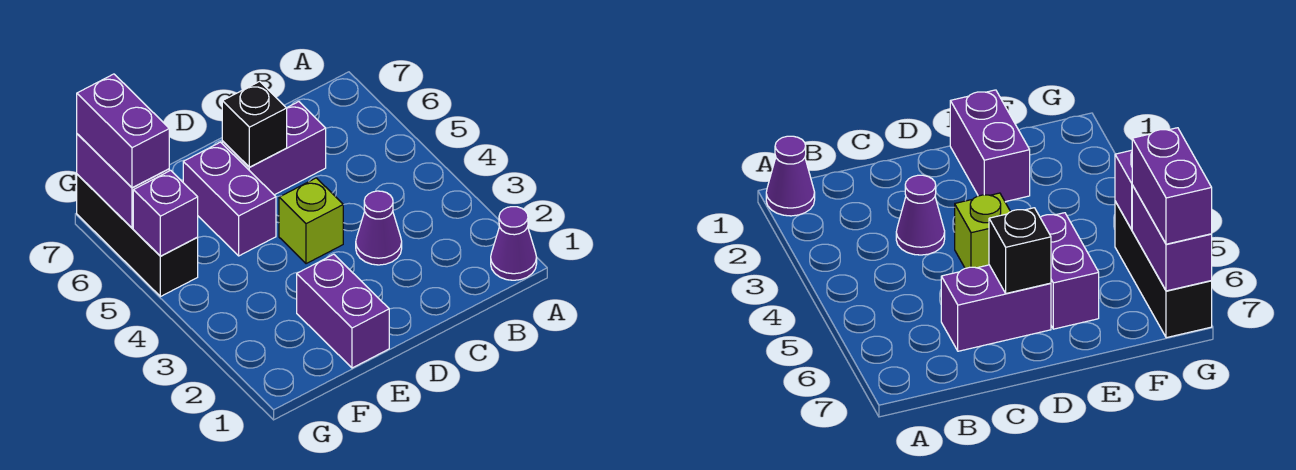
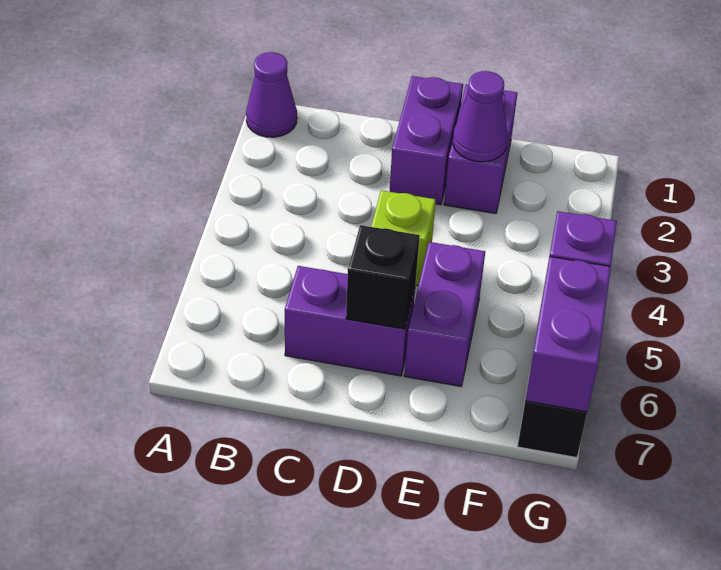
purple cone C3 level 1 -> purple cone E2 level 2
purple brick G6:G7 level 3 -> purple brick D1:D2 level 1

